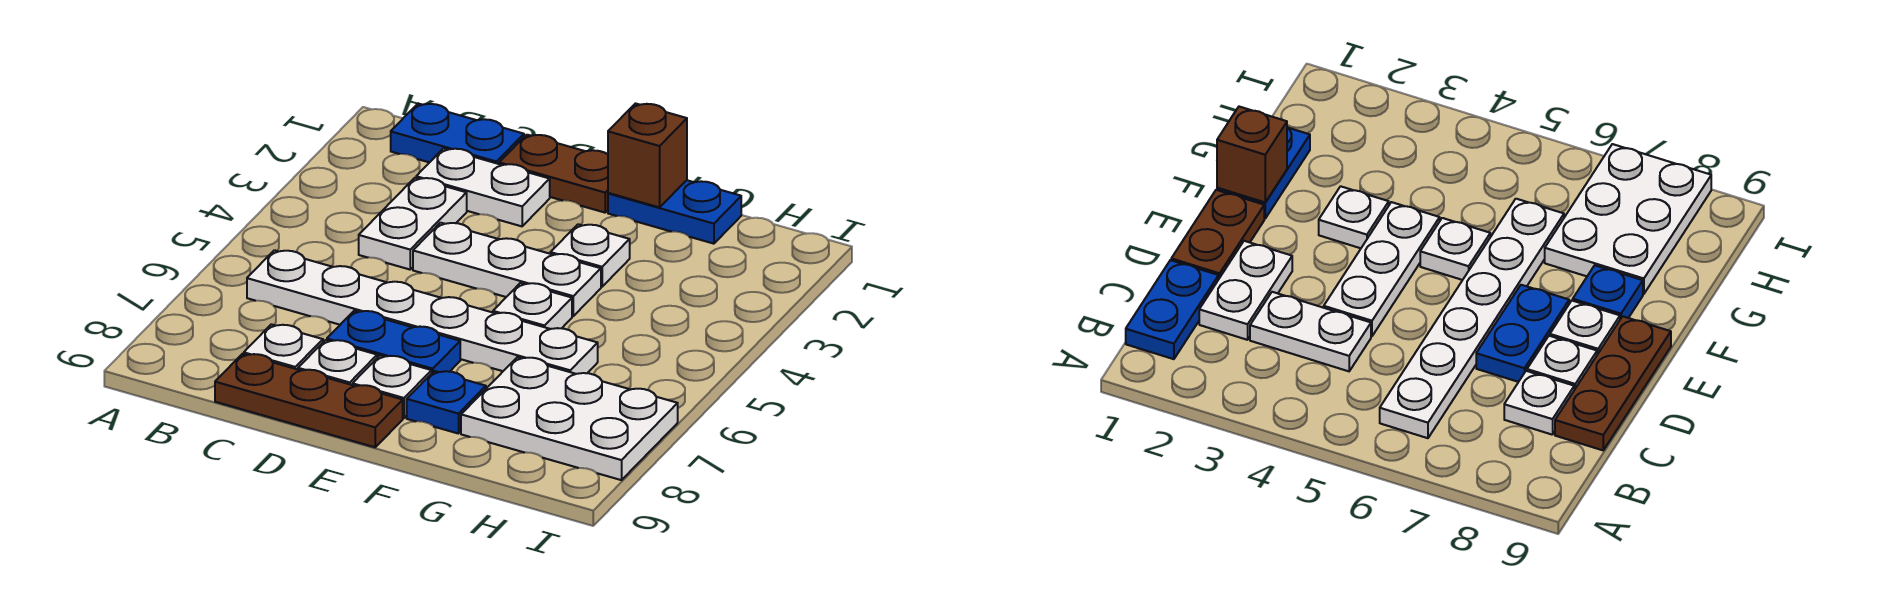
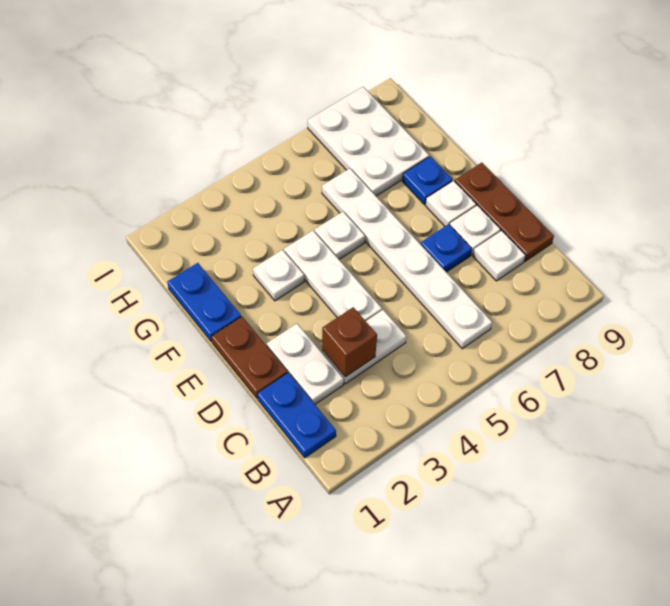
blue plate D7:E7 level 1 -> blue plate D7 level 1
brown brick F1 level 2 -> brown brick C3 level 2

